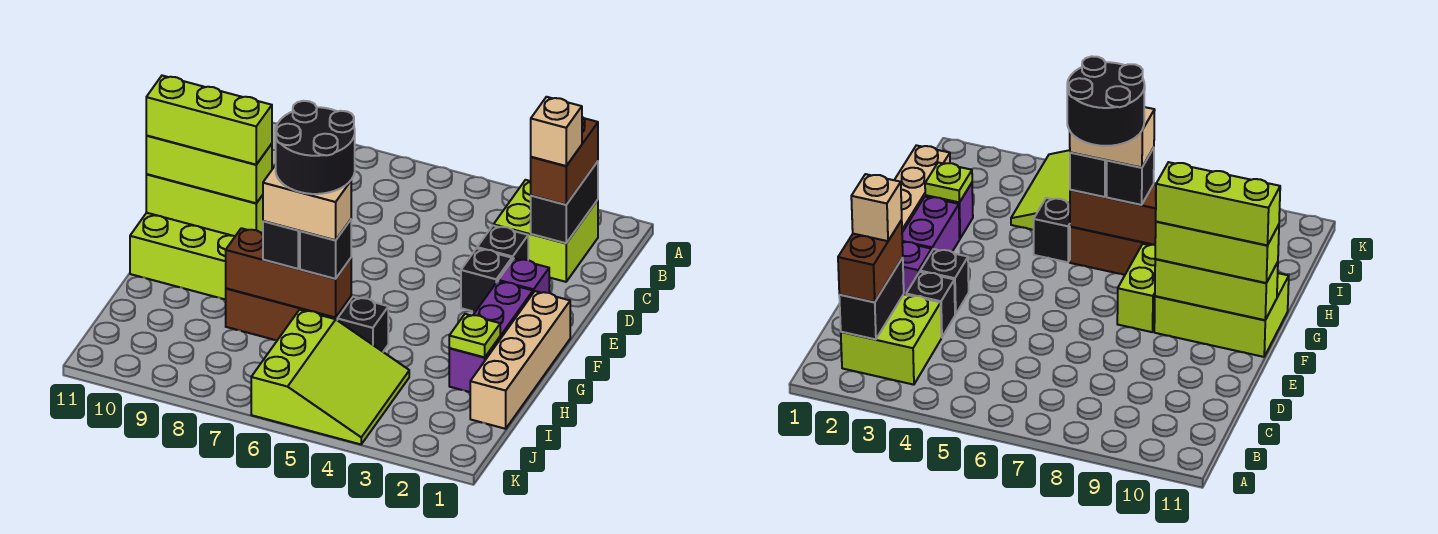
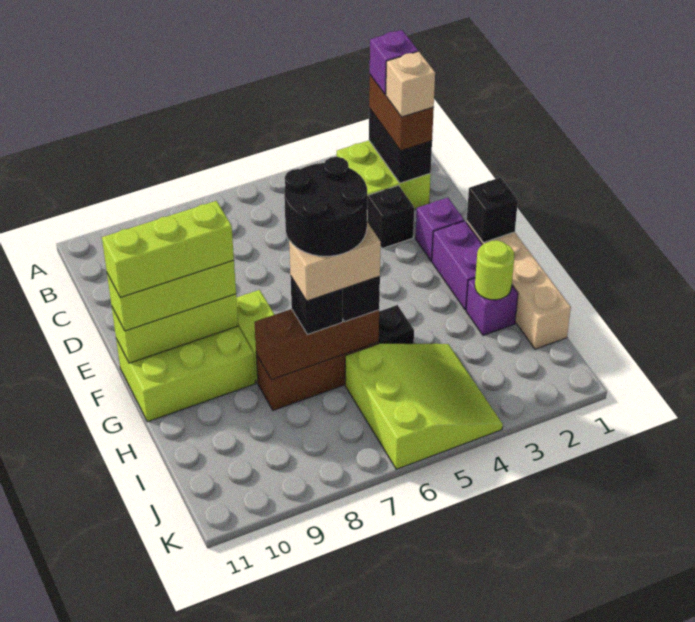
none -> purple brick B2 level 4
black brick E3 level 1 -> black brick F1 level 2
lime plate H2 level 2 -> lime round brick H2 level 2

